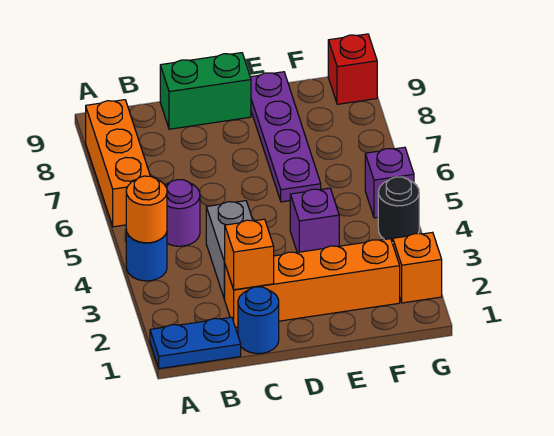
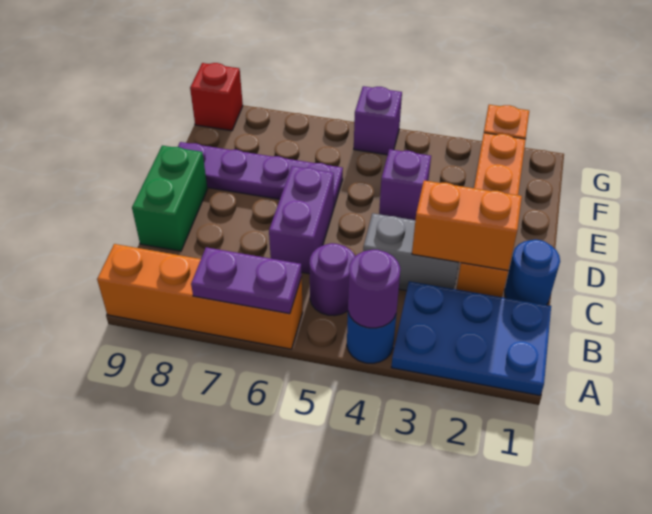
blue plate A1:B1 level 1 -> blue plate A1:B3 level 1
orange round brick A4 level 2 -> purple round brick A4 level 2
orange brick A6:A8 level 1 -> orange brick A6:A9 level 1
none -> purple plate A6:A7 level 2
orange brick C2 level 2 -> orange brick C2:C3 level 2
none -> purple brick C6:D6 level 1
black round brick G4 level 1 -> none

